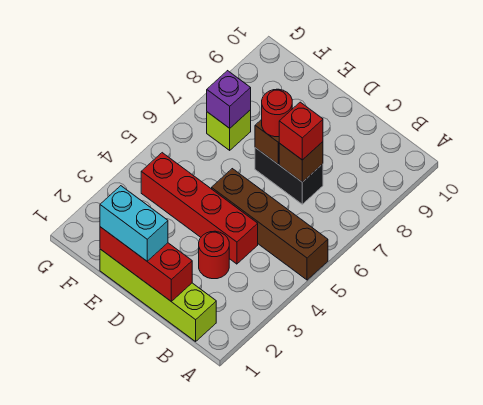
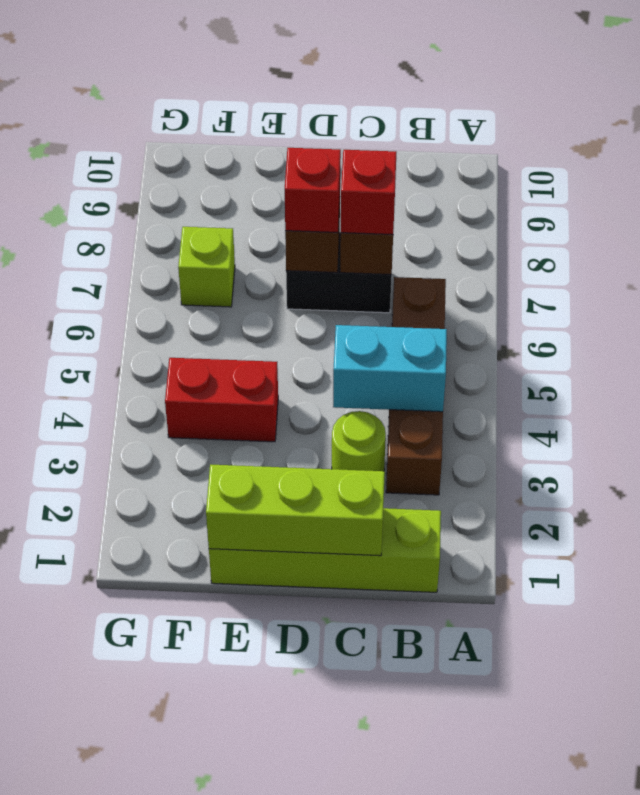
brown brick A5:D5 level 1 -> brown brick B3:B6 level 1
red brick C1:E1 level 2 -> lime brick C1:E1 level 2
red round brick C3 level 1 -> lime round brick C3 level 1
red brick C4:F4 level 1 -> red brick E4:F4 level 1
cyan brick D1:E1 level 3 -> cyan brick B4:C4 level 2
red round brick D7 level 3 -> red brick D7 level 3
purple brick F7 level 2 -> none

